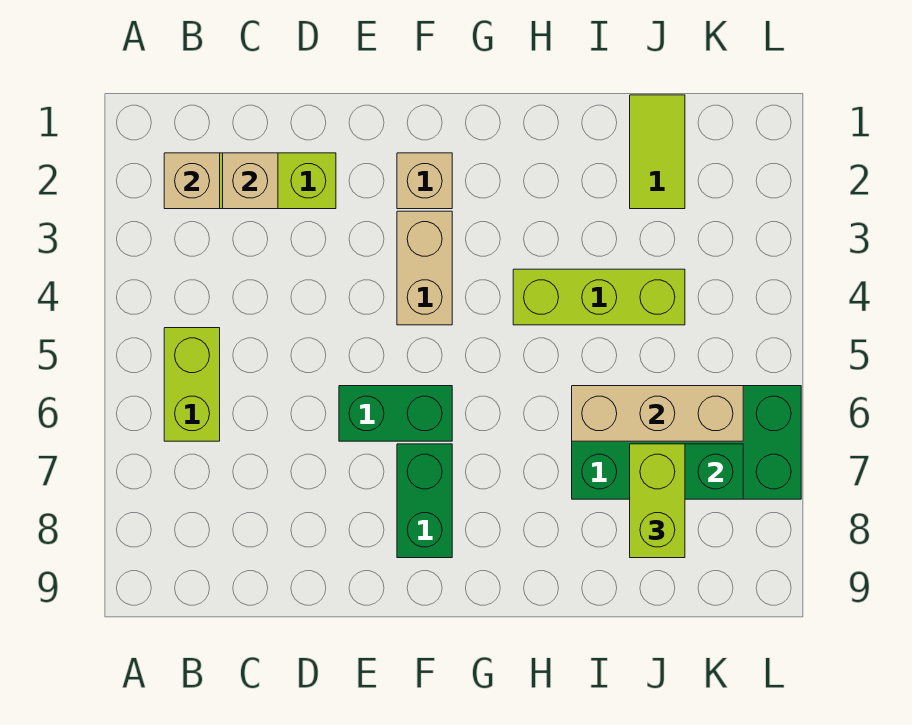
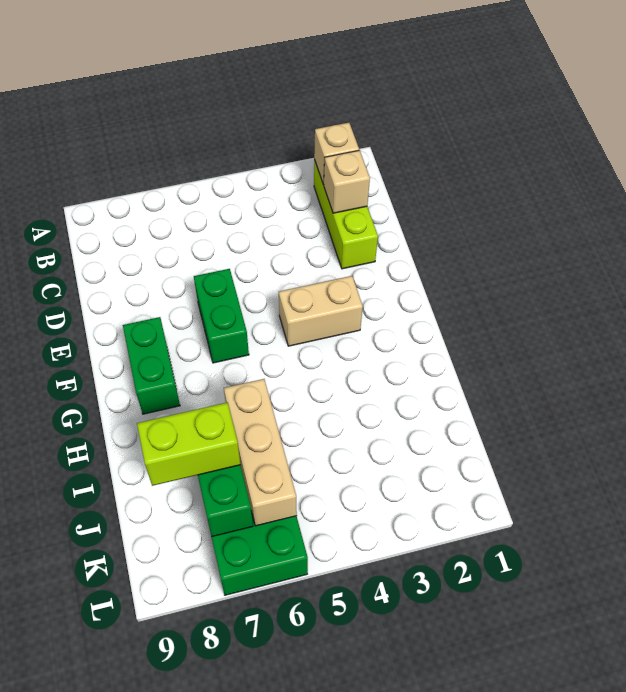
lime brick B5:B6 level 1 -> none
tan brick F2 level 1 -> none
green brick F7:F8 level 1 -> green brick F8:G8 level 1
lime brick H4:J4 level 1 -> none
lime tile J1:J2 level 1 -> none

